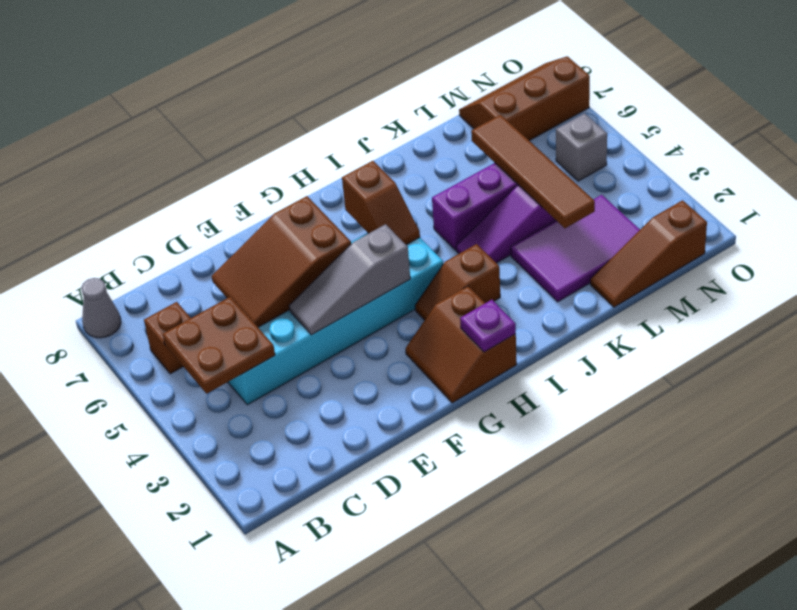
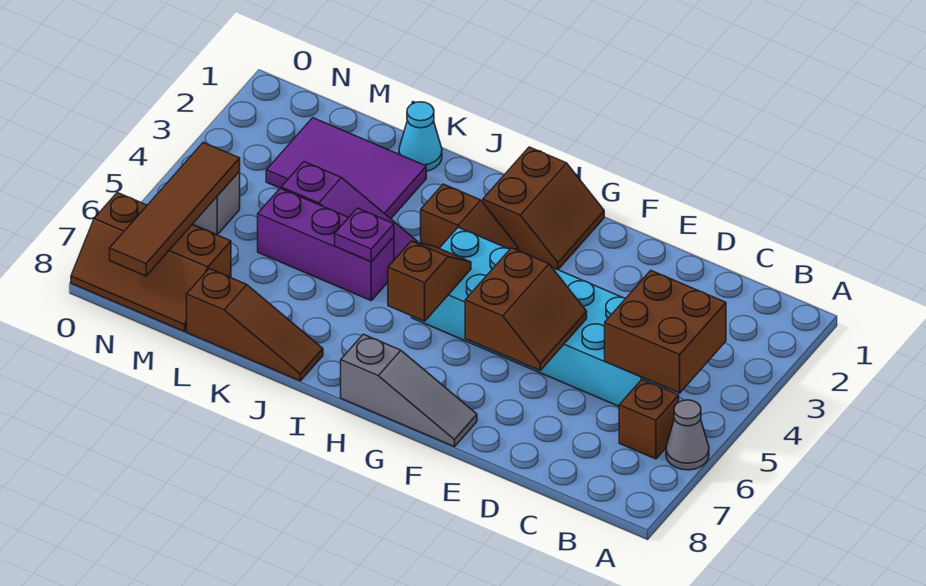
grey cone A8 level 1 -> grey cone A6 level 1
brown plate B4:C5 level 2 -> brown brick B4:C5 level 2
brown slope D5:F6 level 2 top F -> brown slope E5:F6 level 2 top F
grey slope E4:G4 level 2 top G -> grey slope F8:H8 level 1 top H
purple plate H1 level 2 -> purple plate J5 level 2
none -> cyan cone K1 level 1
brown slope L1:N1 level 1 top N -> brown slope J8:L8 level 1 top L
brown tile L3:L6 level 2 -> brown tile N5:N8 level 2

